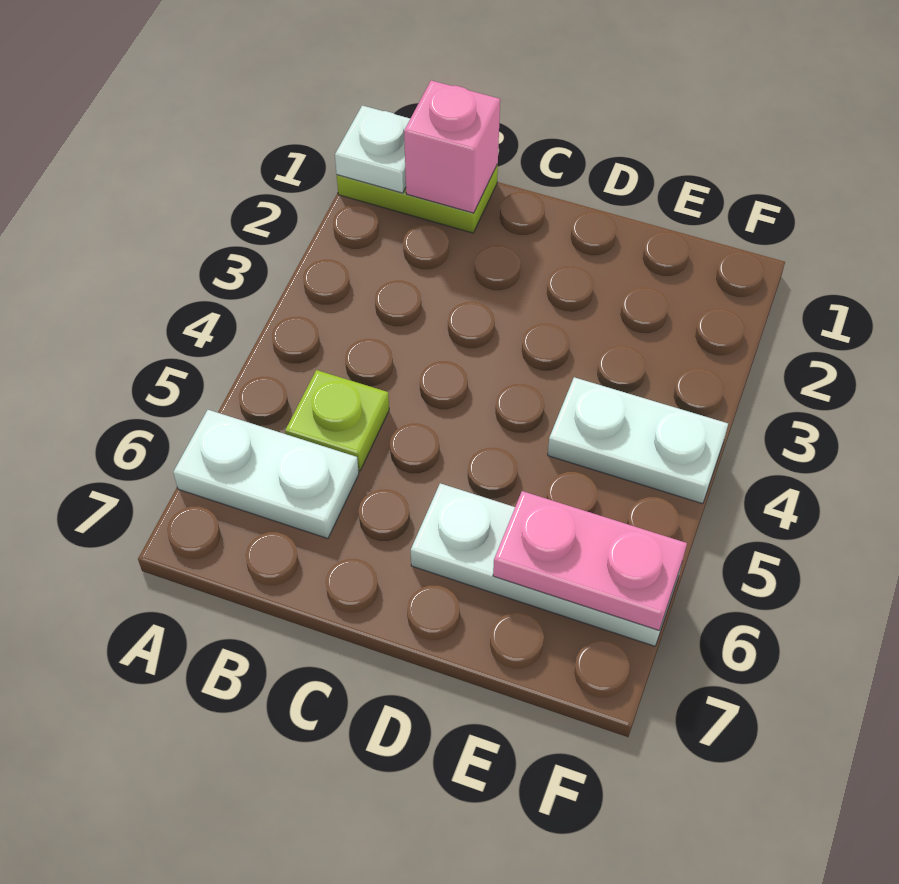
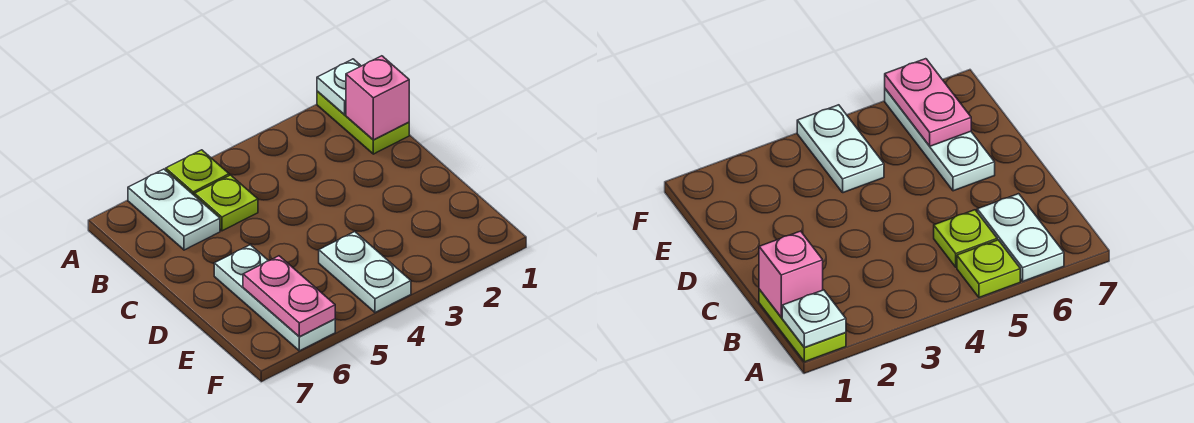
none -> lime plate A5 level 1

